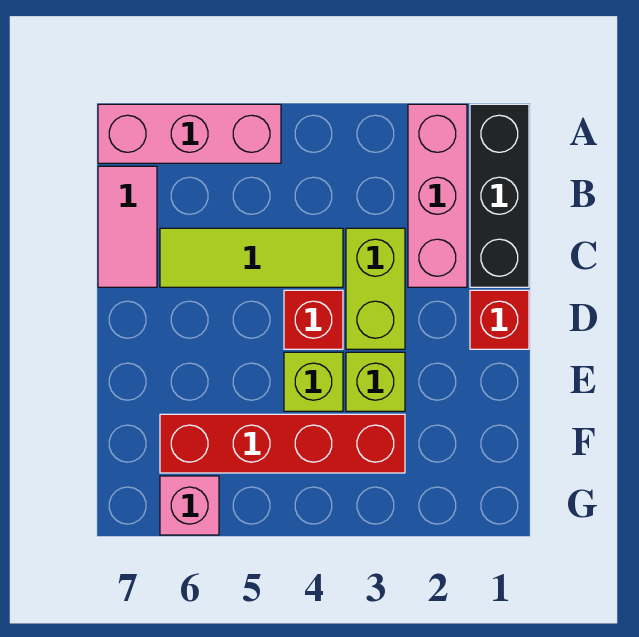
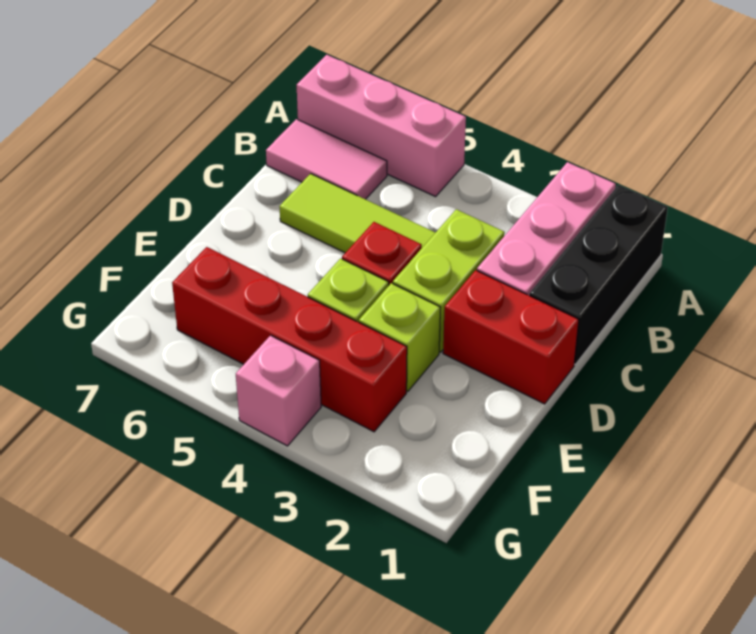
pink tile B7:C7 level 1 -> pink tile B6:B7 level 1
red brick D1 level 1 -> red brick D1:D2 level 1
pink brick G6 level 1 -> pink brick G4 level 1

